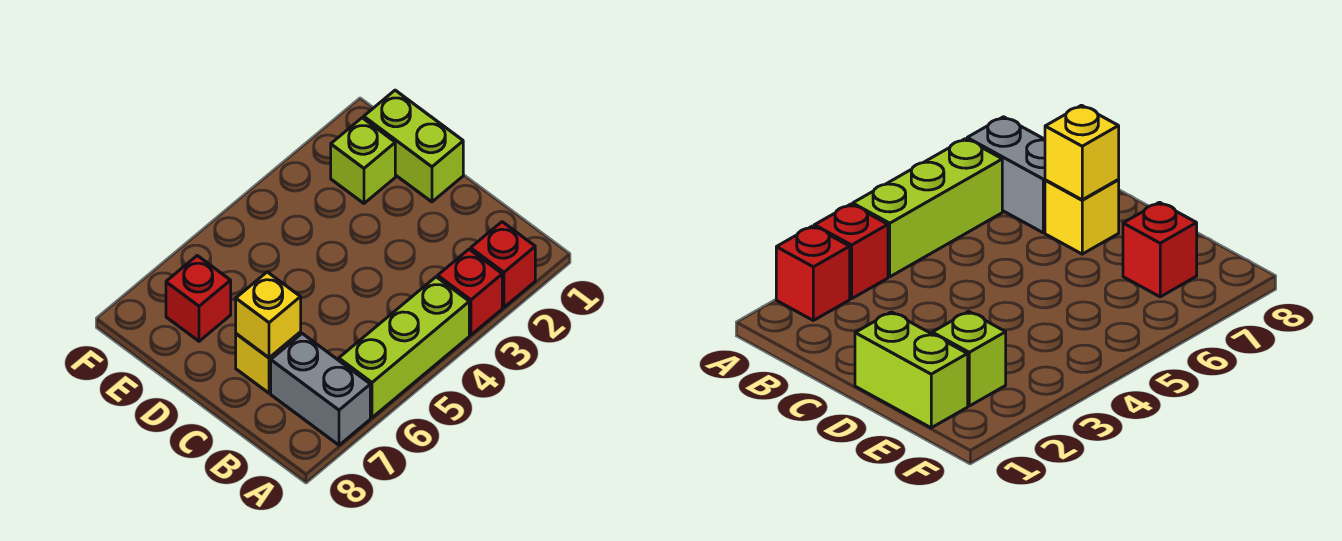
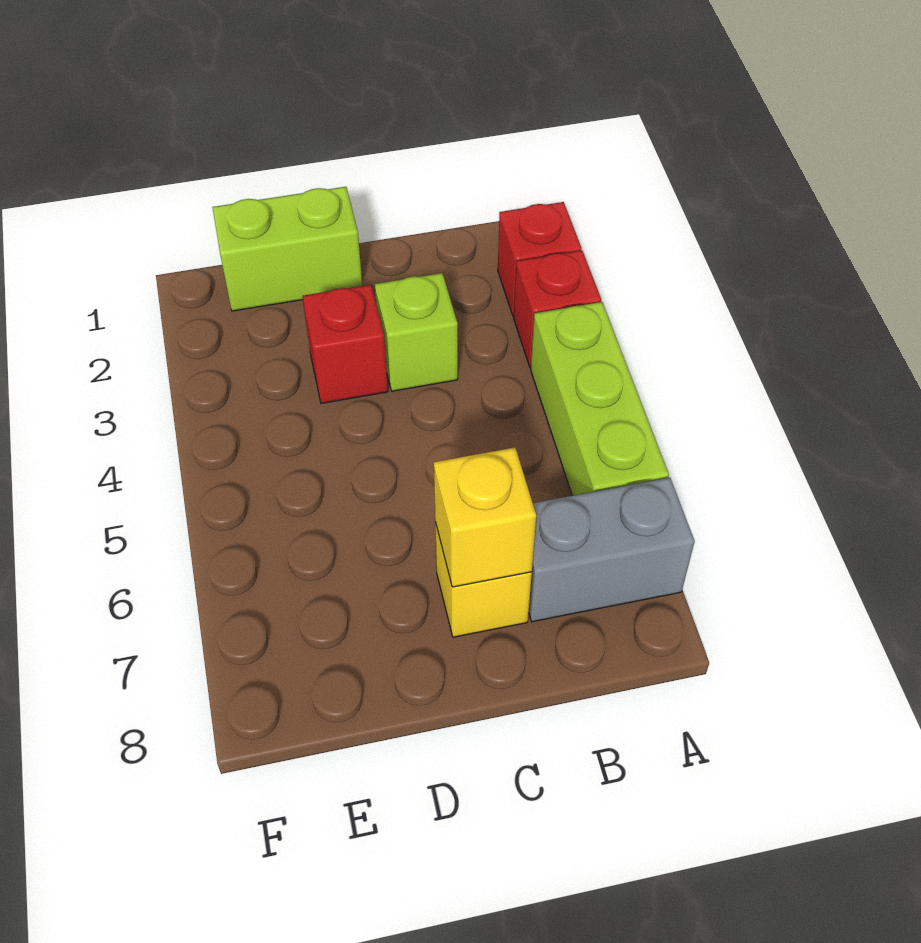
lime brick E2 level 1 -> lime brick C3 level 1
red brick E7 level 1 -> red brick D3 level 1

